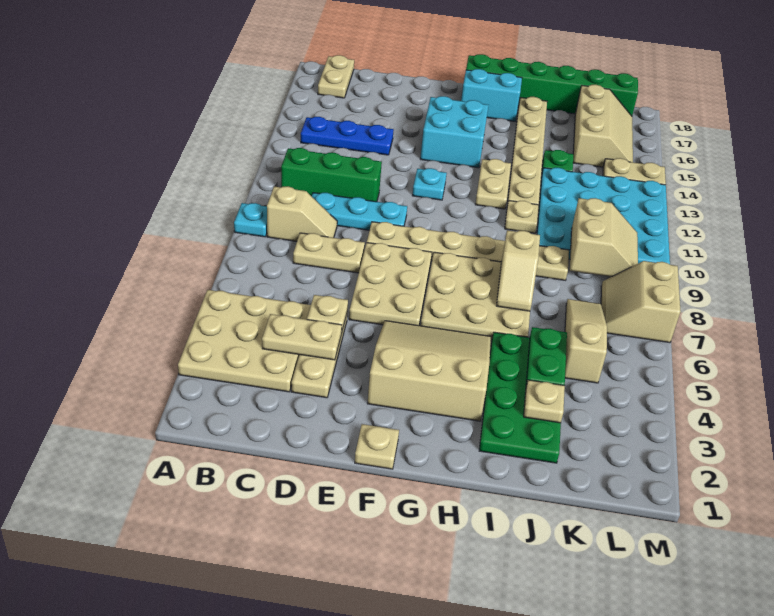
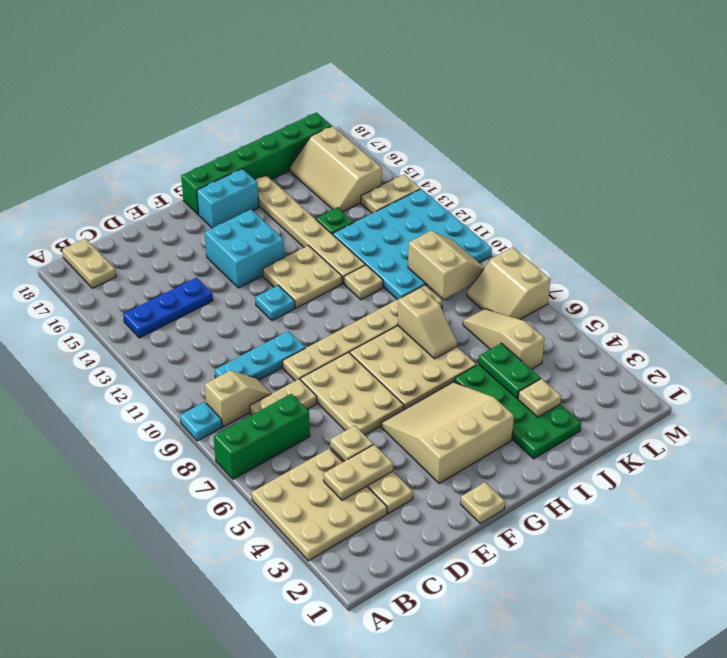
green brick B11:D11 level 1 -> green brick A7:C7 level 1
tan plate H12:H13 level 1 -> tan plate G12:H13 level 1
tan slope K15:L17 level 1 top K -> tan slope K15:L17 level 1 top L

